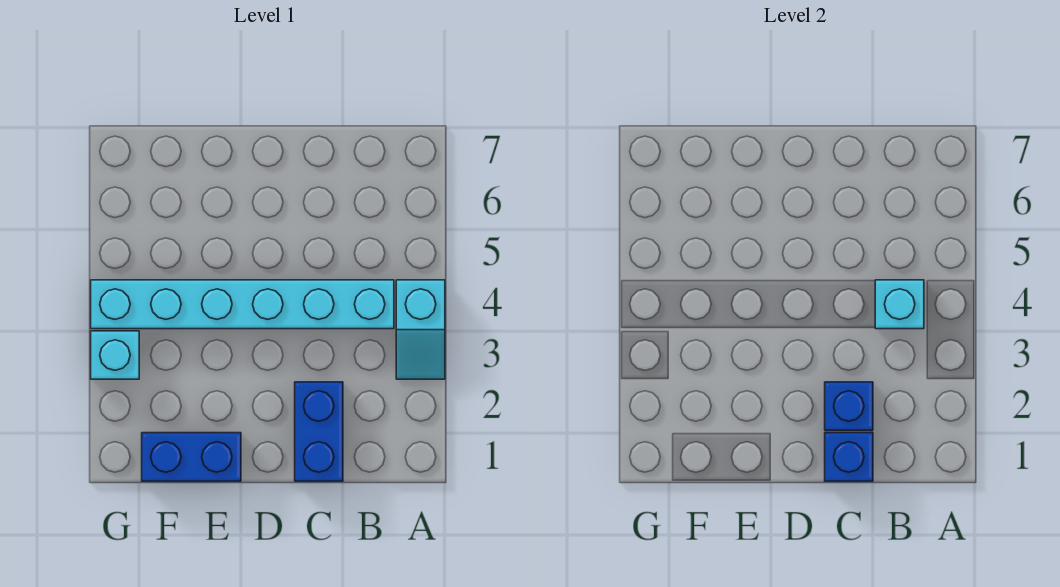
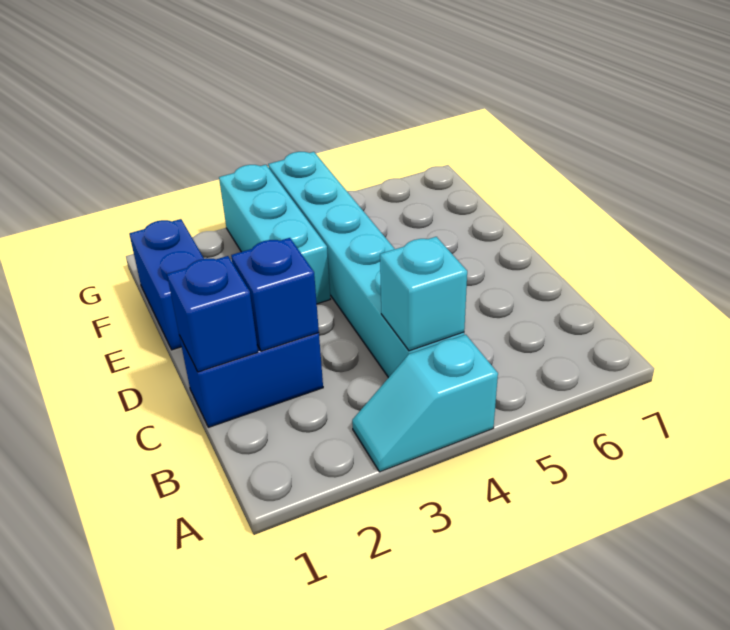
cyan brick G3 level 1 -> cyan brick E3:G3 level 1

